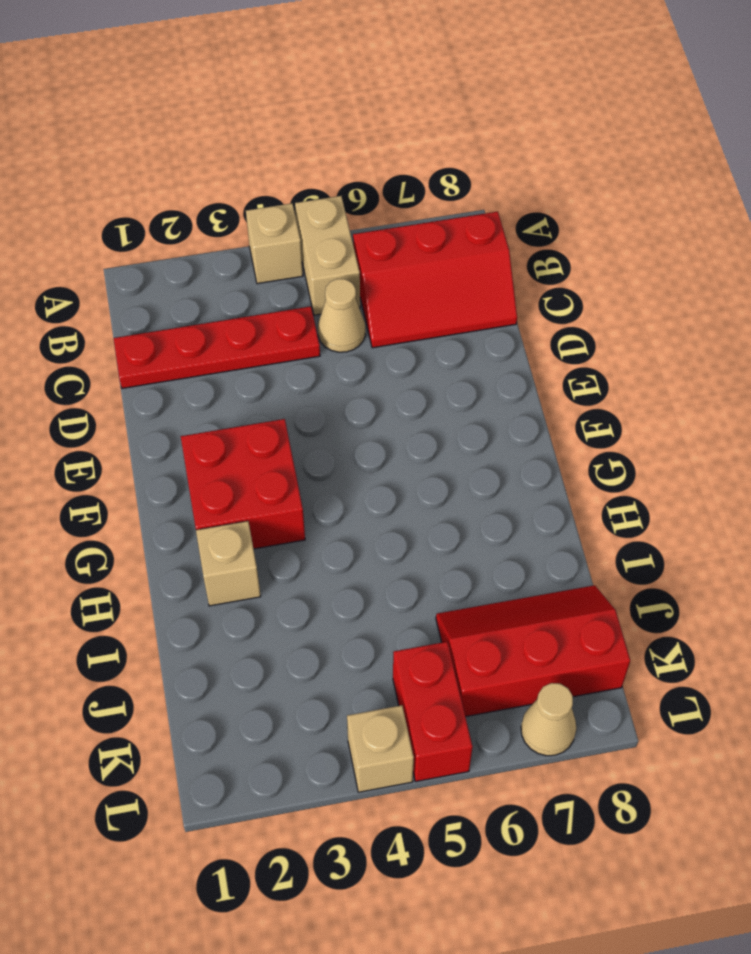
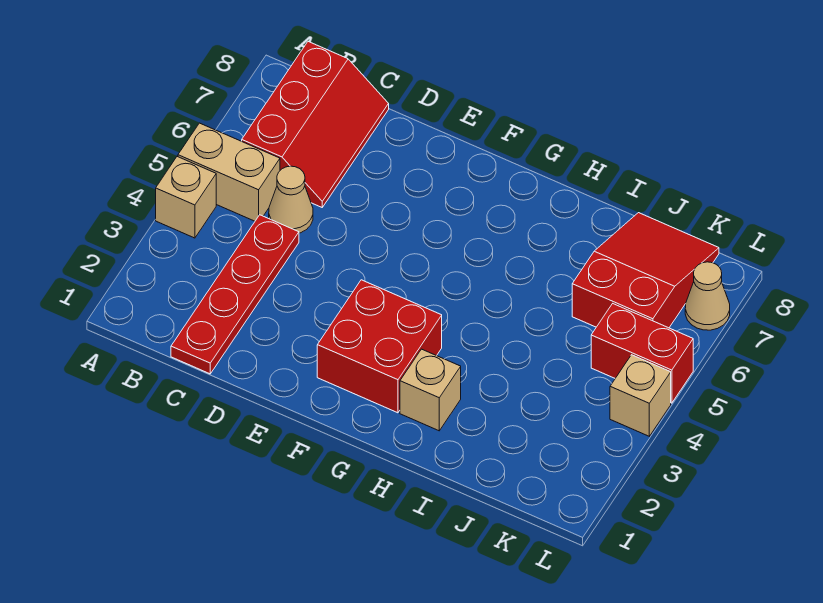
red slope J6:K8 level 1 top K -> red slope J6:K8 level 1 top 6

